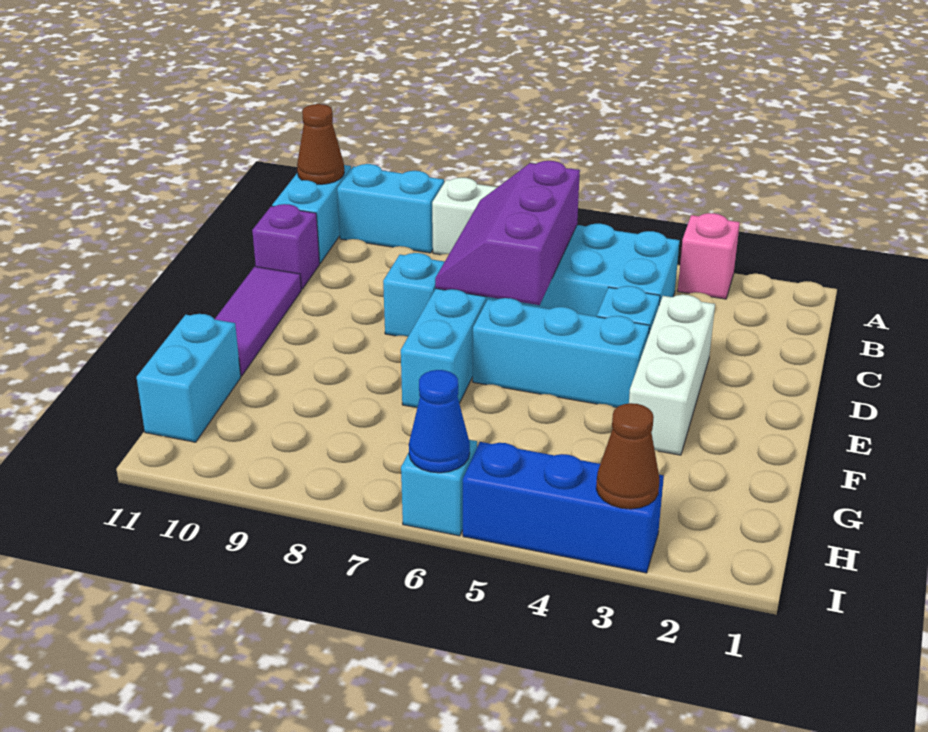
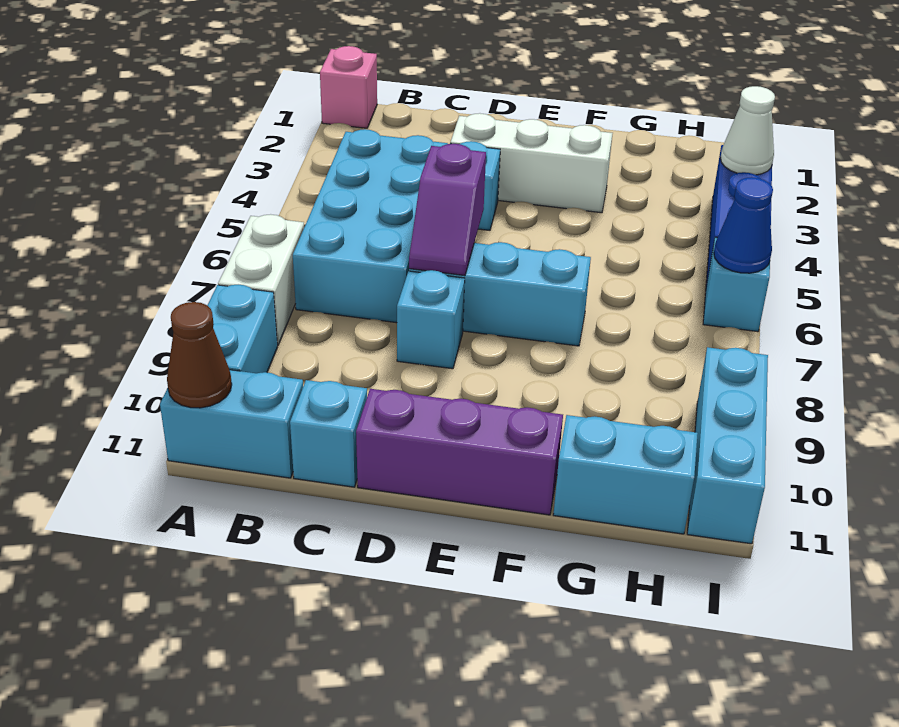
pink brick A3 level 1 -> pink brick A1 level 1
purple slope B6:D7 level 2 top 6 -> purple slope D6:D7 level 2 top 6
purple brick C11 level 1 -> cyan brick C11 level 1
purple tile D11:F11 level 1 -> purple brick D11:F11 level 1
cyan brick E4:E6 level 1 -> cyan brick I9:I11 level 1
brown cone I3 level 2 -> white cone I3 level 2

